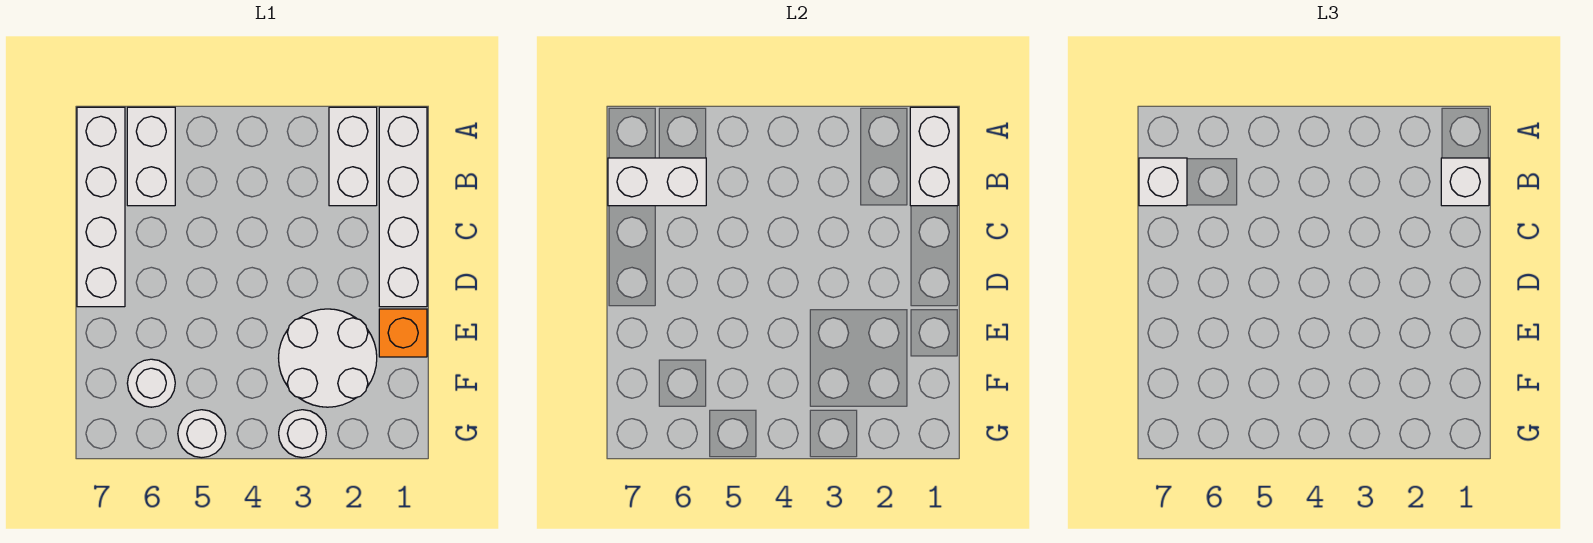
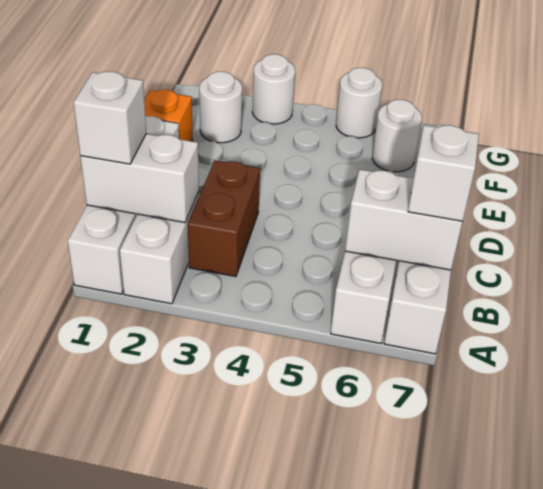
white brick A1:B1 level 2 -> white brick B1:B2 level 2
none -> brown brick B3:C3 level 1
white round brick E2:F3 level 1 -> white round brick F2 level 1

